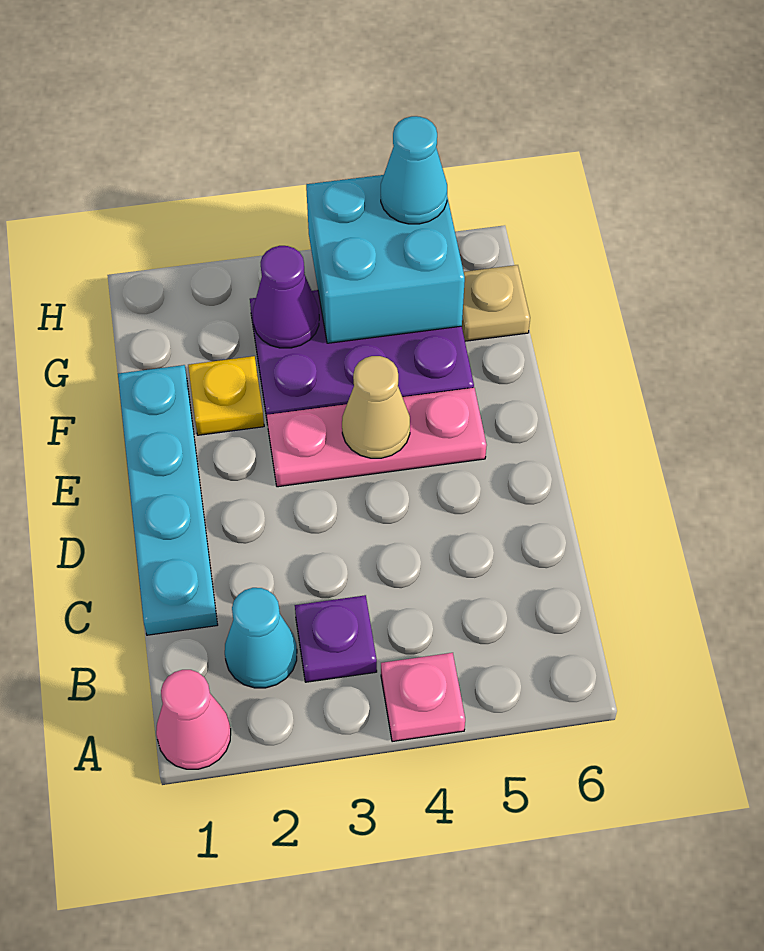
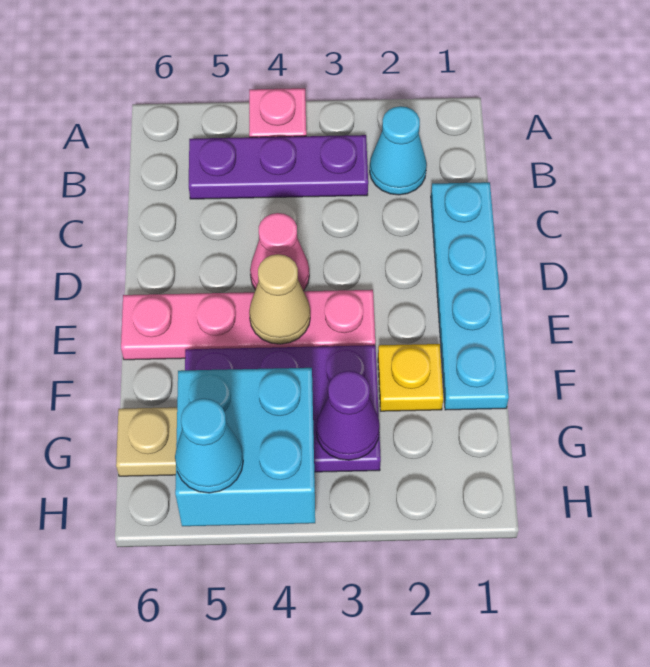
pink cone A1 level 1 -> pink cone D4 level 1
purple plate B3 level 1 -> purple plate B3:B5 level 1
pink plate E3:E5 level 1 -> pink plate E3:E6 level 1

